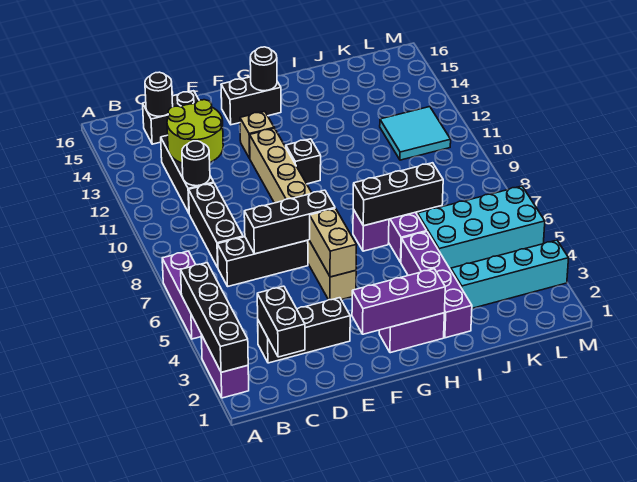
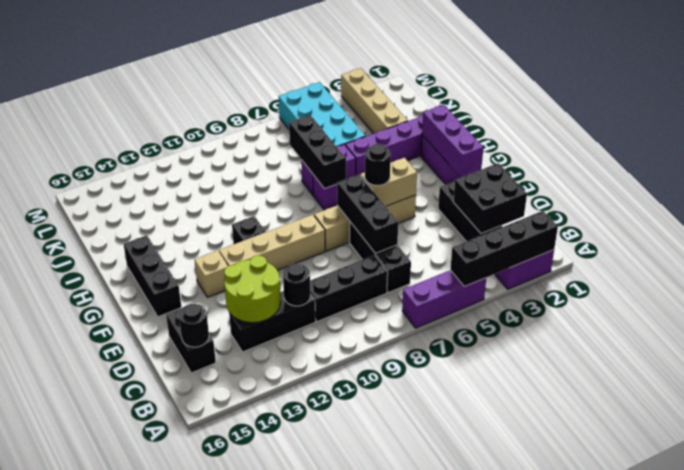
black brick C2:C3 level 2 -> black brick C2:D3 level 2
black brick F15:G15 level 1 -> black brick F15:H15 level 1
black round brick G15 level 2 -> black round brick F6 level 3
cyan brick J3:M3 level 1 -> tan brick J3:M3 level 1
cyan tile K11:L12 level 1 -> none

